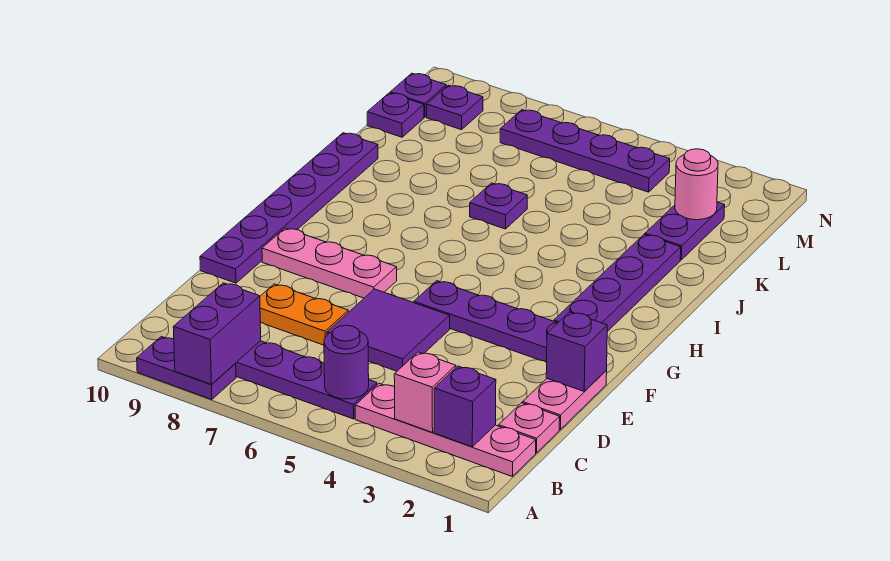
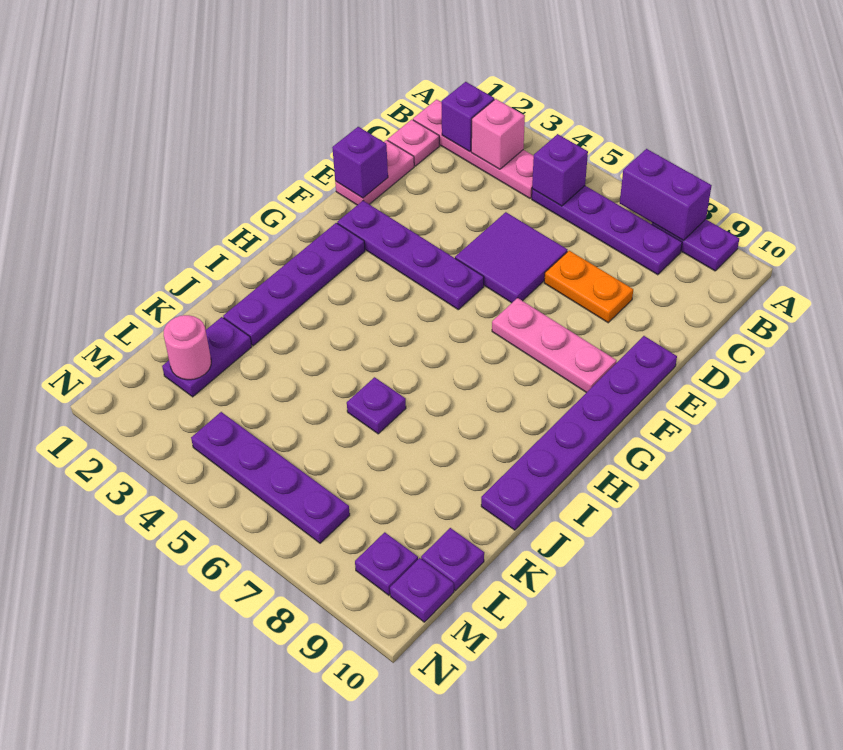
purple brick A8:B8 level 2 -> purple brick A7:A8 level 2
purple round brick B5 level 2 -> purple brick B5 level 2

